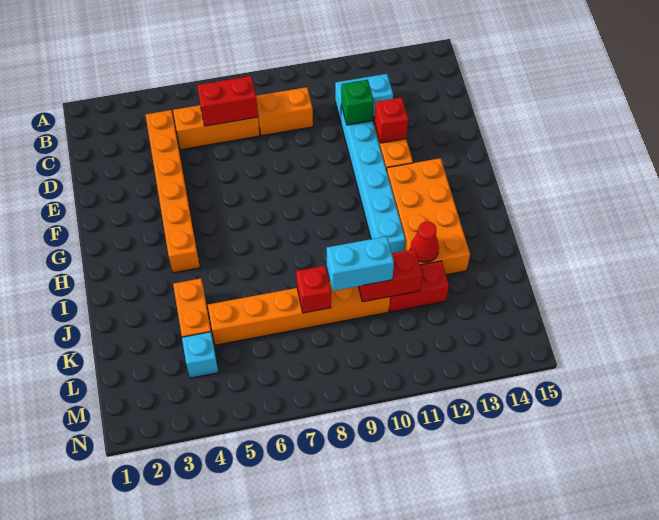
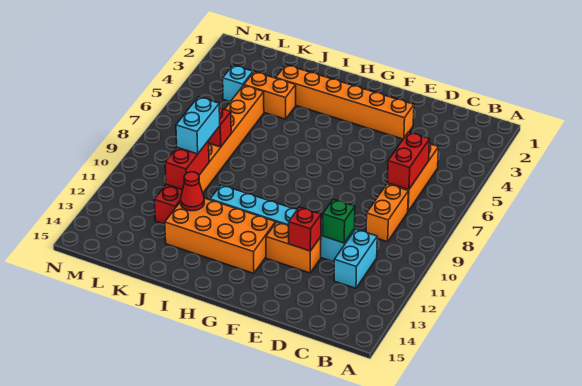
orange brick C4:H4 level 1 -> orange brick E3:J3 level 1

